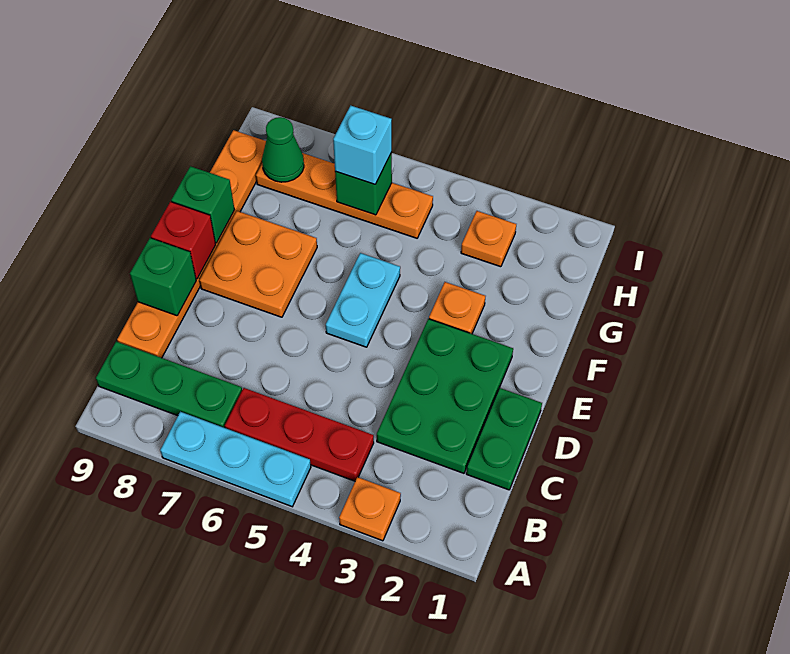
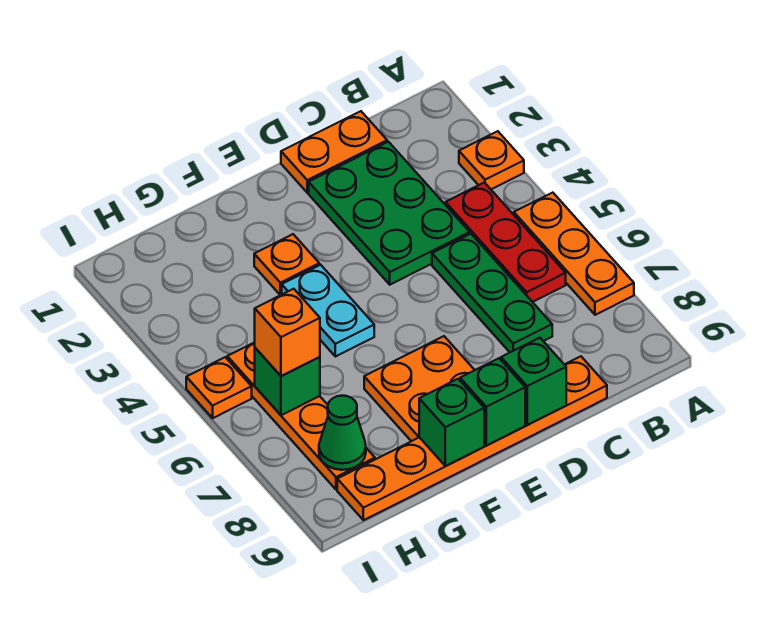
cyan plate A5:A7 level 1 -> orange plate A5:A7 level 1
green plate B7:B9 level 1 -> green plate C5:C7 level 1
green plate C1:D1 level 1 -> orange plate C1:D1 level 1
green plate C2:E3 level 1 -> green plate C2:D4 level 1
cyan plate E5:F5 level 1 -> cyan plate F4:F5 level 1
red brick E9 level 2 -> green brick E9 level 2
orange plate H3 level 1 -> orange plate I5 level 1
cyan brick H6 level 3 -> orange brick H6 level 3

